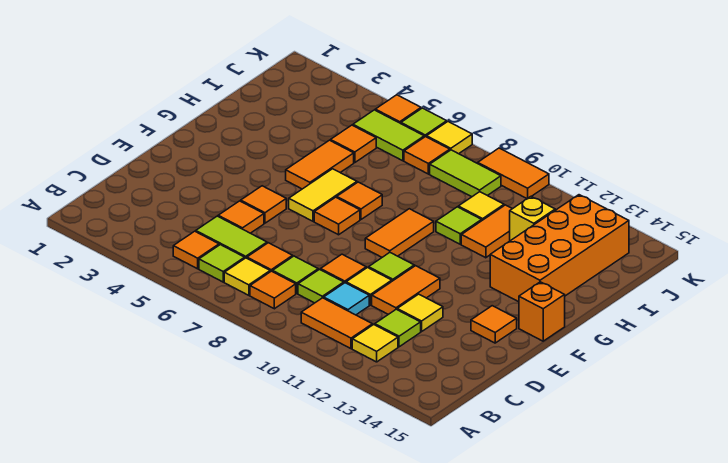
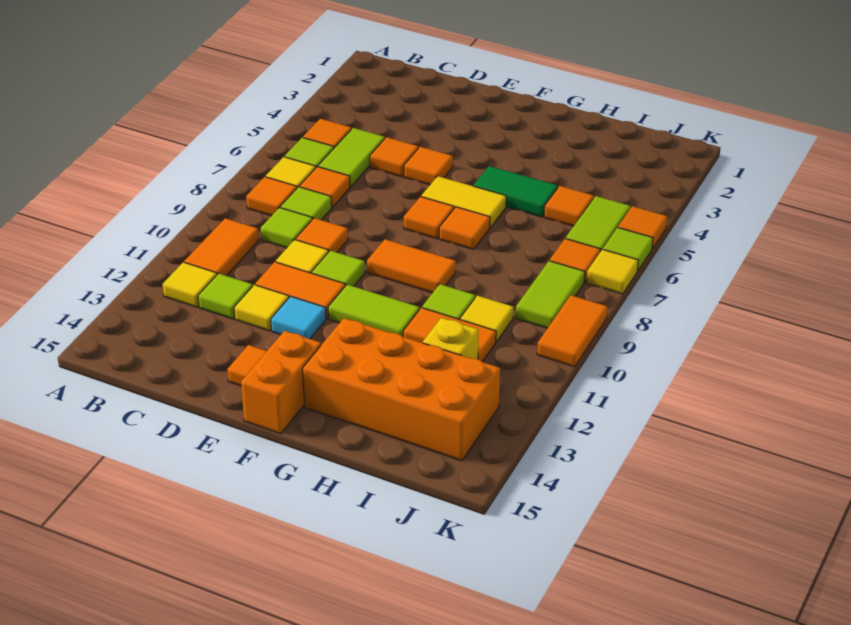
cyan tile C10 level 1 -> cyan tile E12 level 1
none -> lime tile F11:G11 level 1
orange brick F15 level 1 -> orange brick F14:F15 level 1
orange tile G5:H5 level 1 -> green tile G5:H5 level 1

